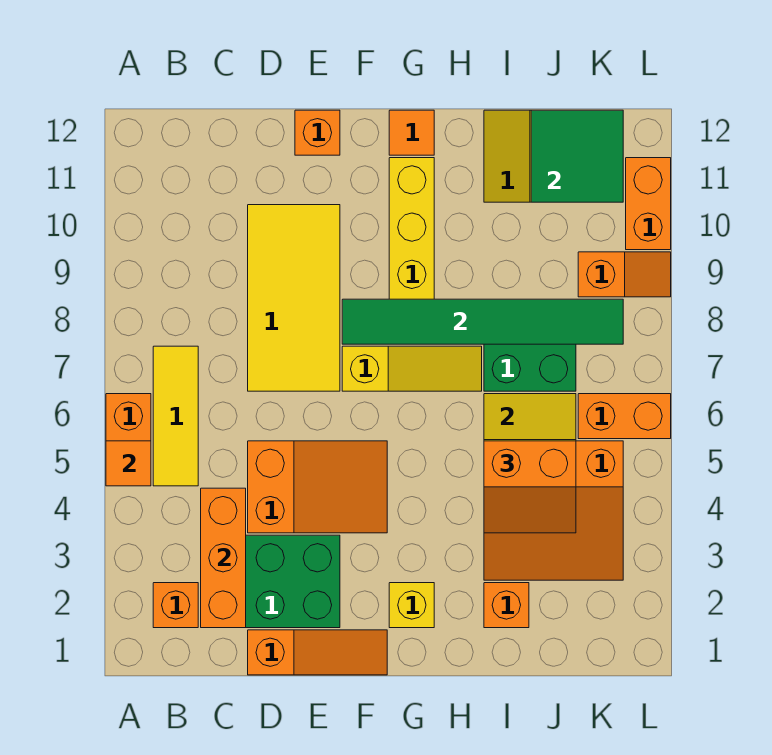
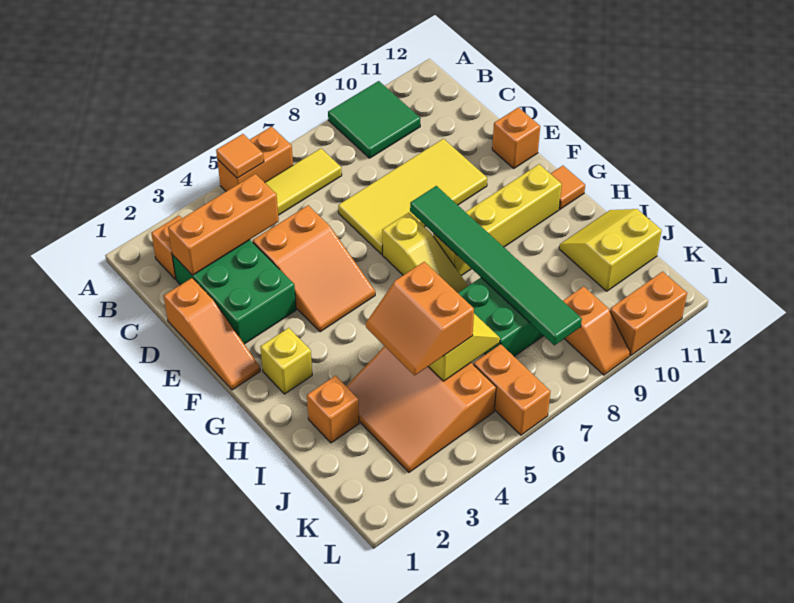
green tile J11:K12 level 2 -> green tile A9:B10 level 1

